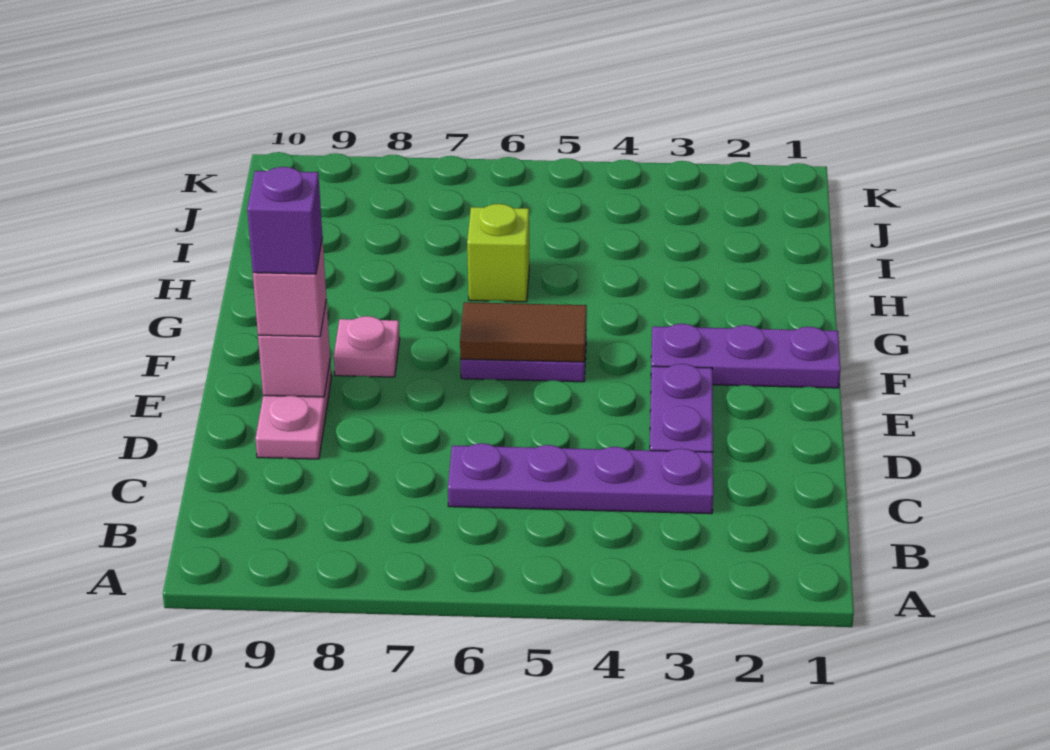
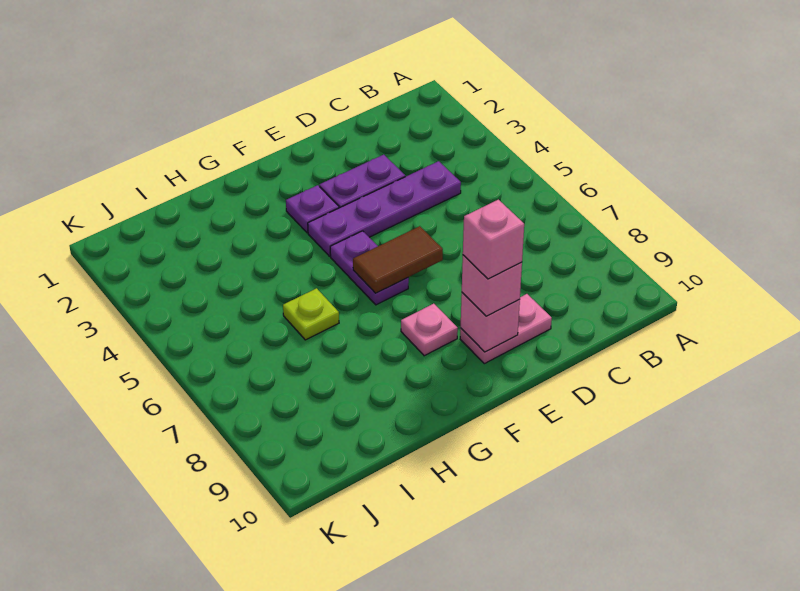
purple plate C3:C6 level 1 -> purple plate C4:F4 level 1
purple brick E9 level 4 -> pink brick E9 level 4
purple plate F1:F3 level 1 -> purple plate F3 level 1
brown tile F5:F6 level 2 -> brown tile E6:F6 level 2
lime brick H6 level 1 -> lime plate H6 level 1

